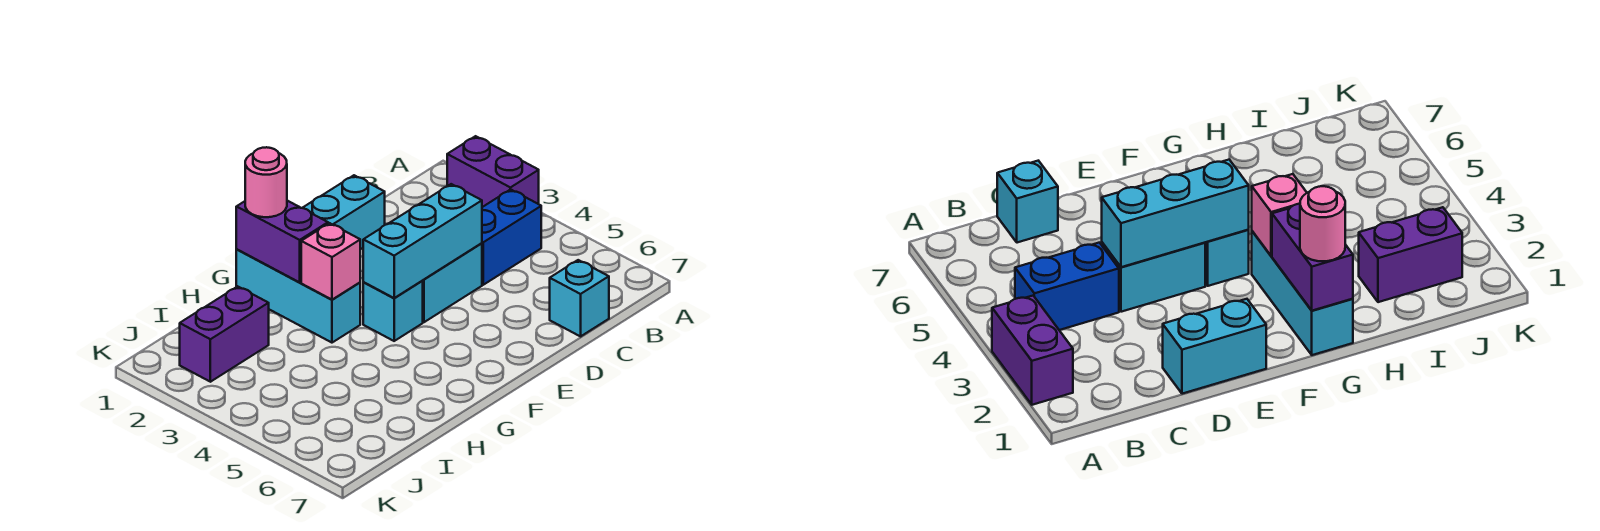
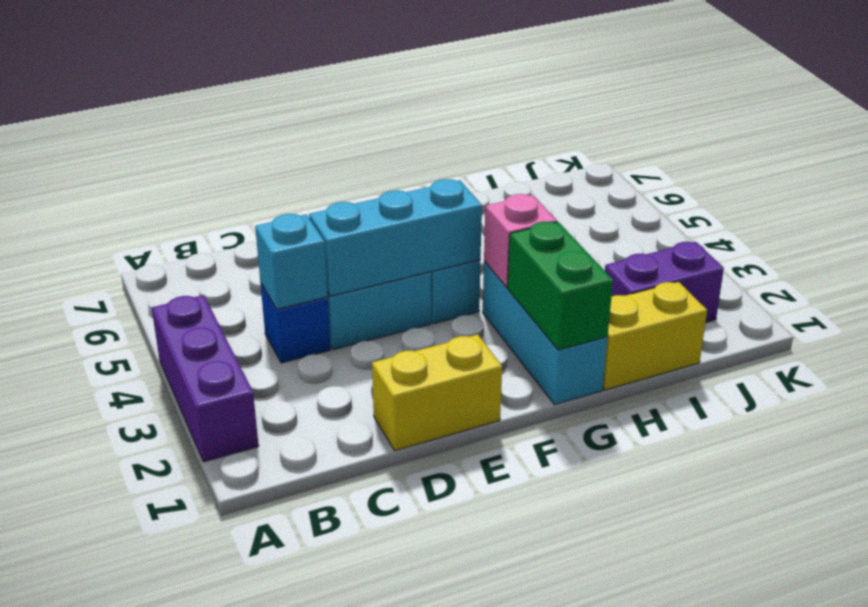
purple brick A2:A3 level 1 -> purple brick A2:A4 level 1
blue brick B4:C4 level 1 -> blue brick C4 level 1
cyan brick C7 level 1 -> cyan brick C4 level 2
cyan brick D1:E1 level 1 -> yellow brick D1:E1 level 1
purple brick G1:G2 level 2 -> green brick G1:G2 level 2
pink round brick G1 level 3 -> none
none -> yellow brick H1:I1 level 1

